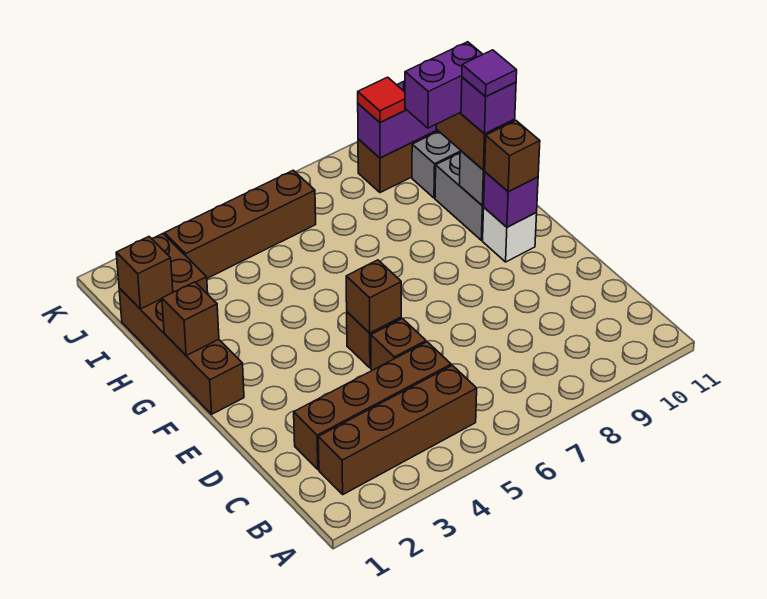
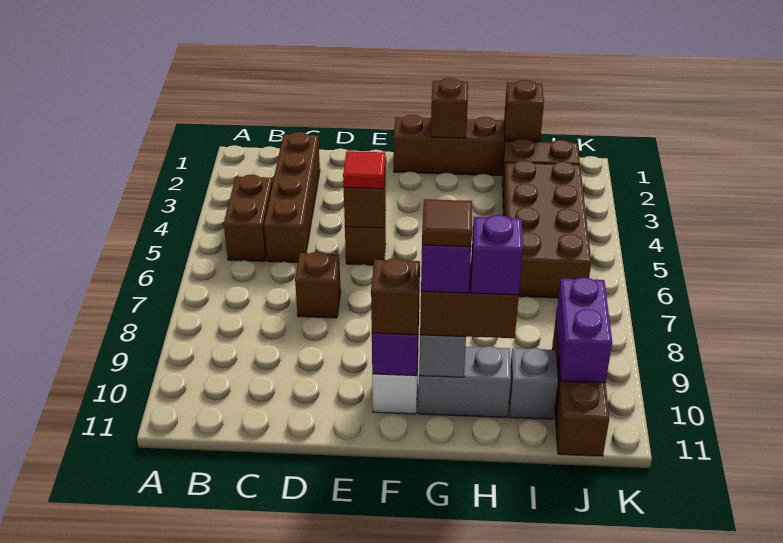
brown brick B2:B5 level 1 -> brown brick B4:B5 level 1
brown brick D5 level 1 -> brown brick D7 level 1
purple tile G10 level 5 -> brown tile G10 level 5
purple brick H9:H10 level 4 -> purple brick H10 level 4
brown brick J3:J6 level 1 -> brown brick I3:J6 level 1
red tile J9 level 3 -> red tile E5 level 3

